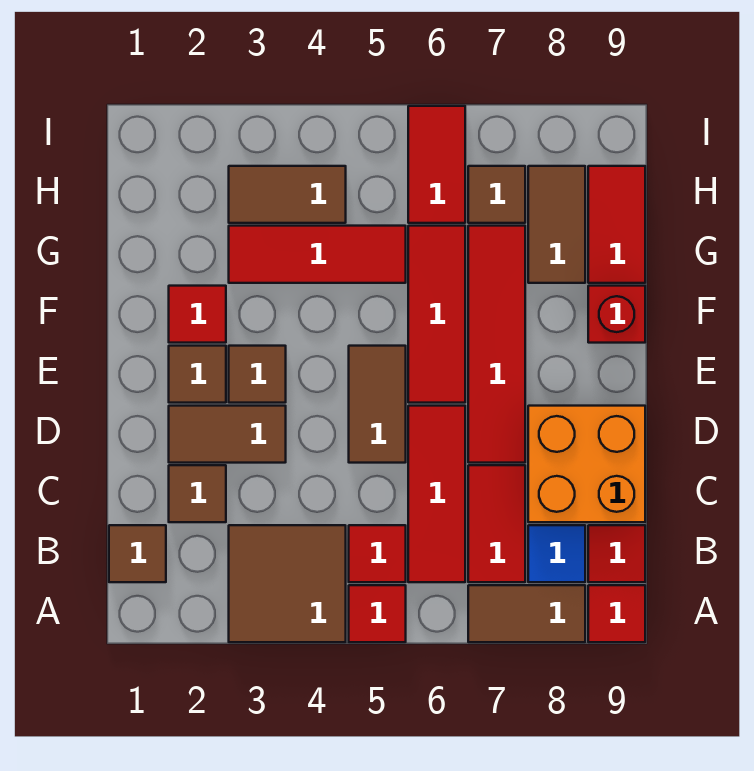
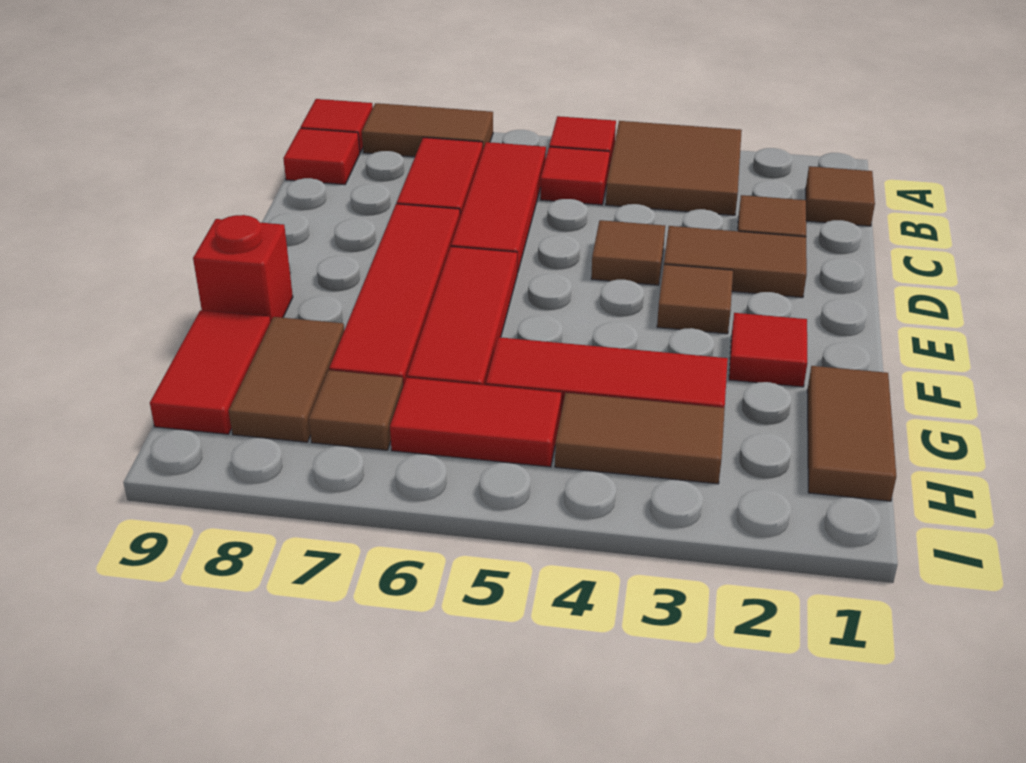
blue tile B8 level 1 -> none
orange brick C8:D9 level 1 -> none
brown tile D5:E5 level 1 -> brown tile G1:H1 level 1
brown tile E2 level 1 -> brown tile D4 level 1
red tile H6:I6 level 1 -> red tile H5:H6 level 1

